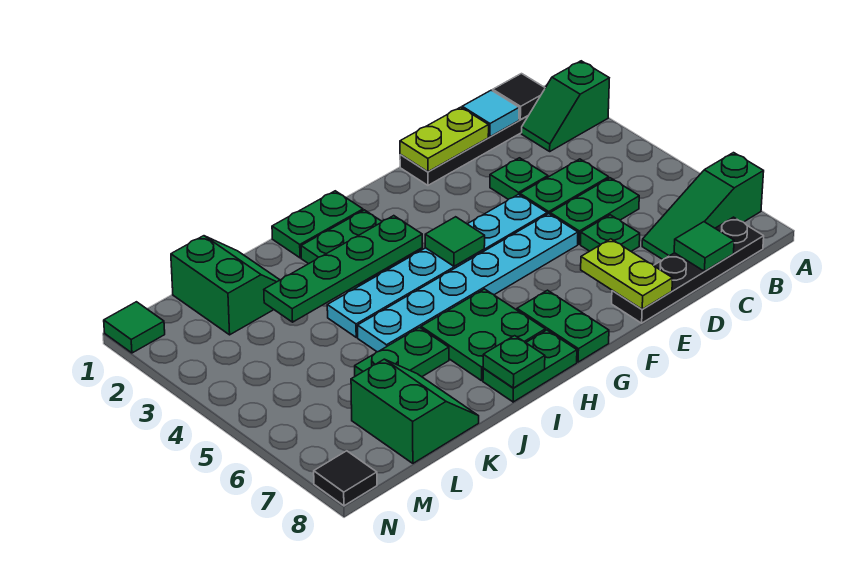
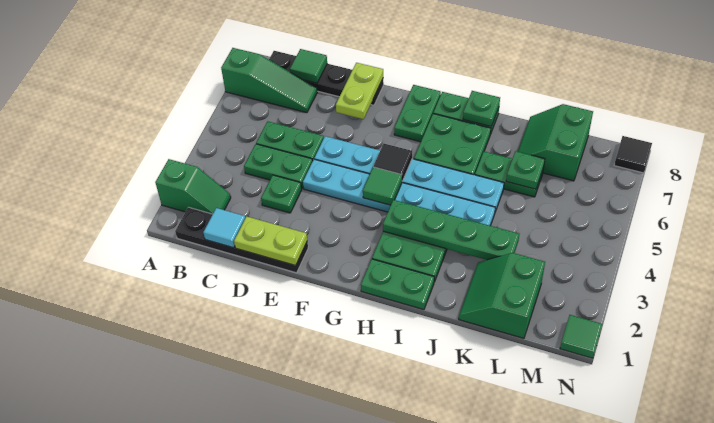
black tile B1 level 2 -> black tile G5 level 2
green plate D6 level 1 -> green plate K6 level 2

